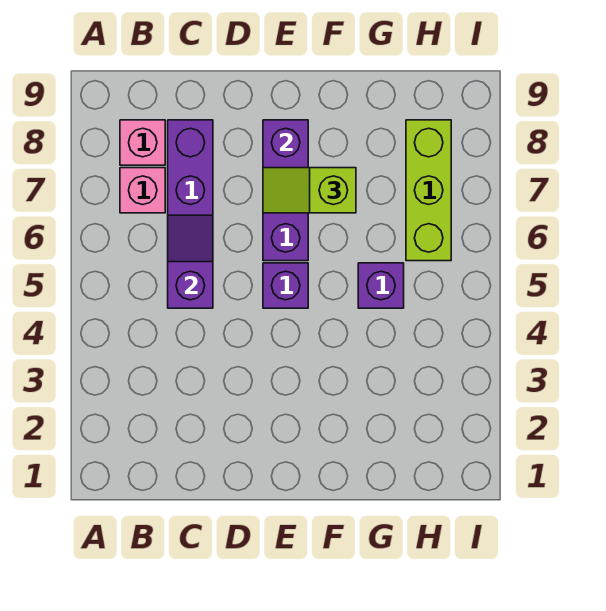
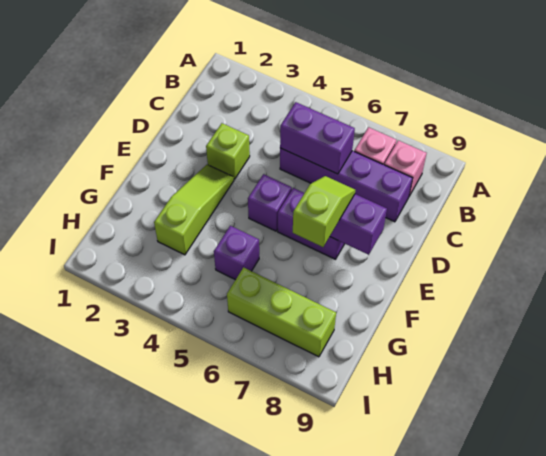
purple slope C5:C6 level 2 top 5 -> purple brick C5:C6 level 2
none -> lime brick D3 level 1
none -> lime slope E3:G3 level 1 top G

